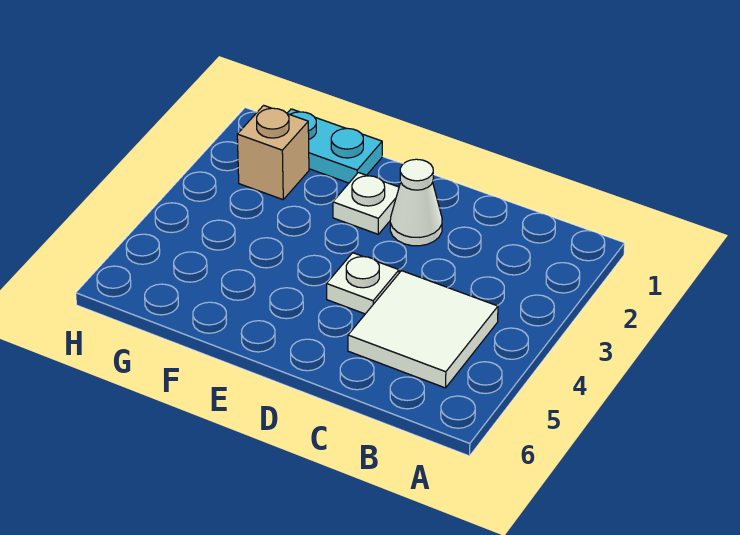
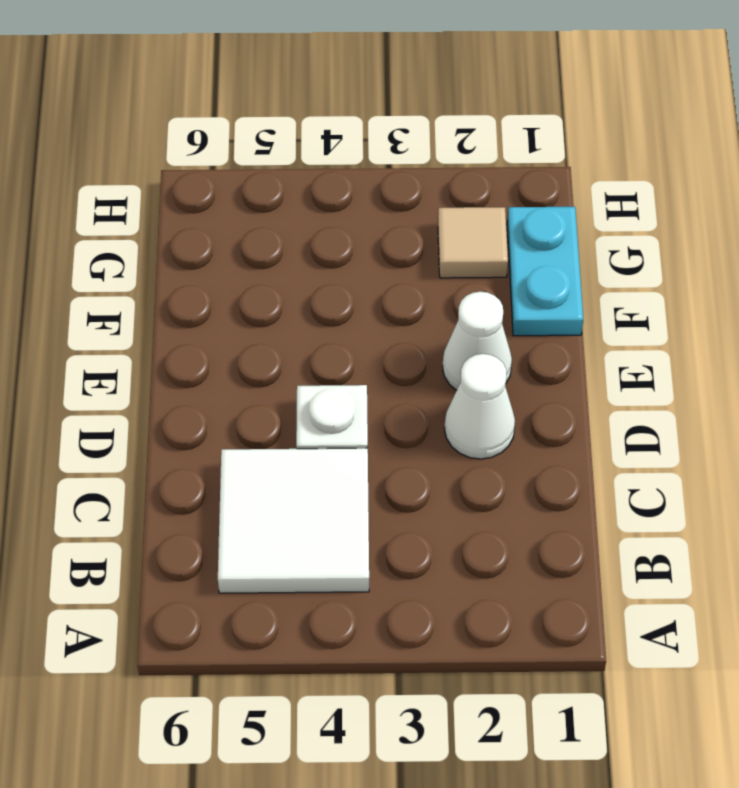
white plate E2 level 1 -> white cone E2 level 1
tan brick G2 level 1 -> tan tile G2 level 1

